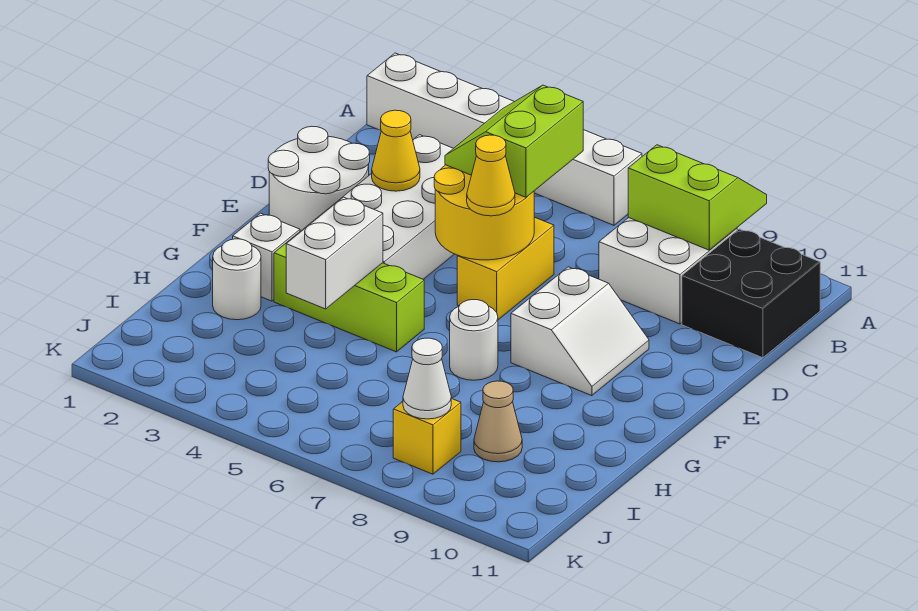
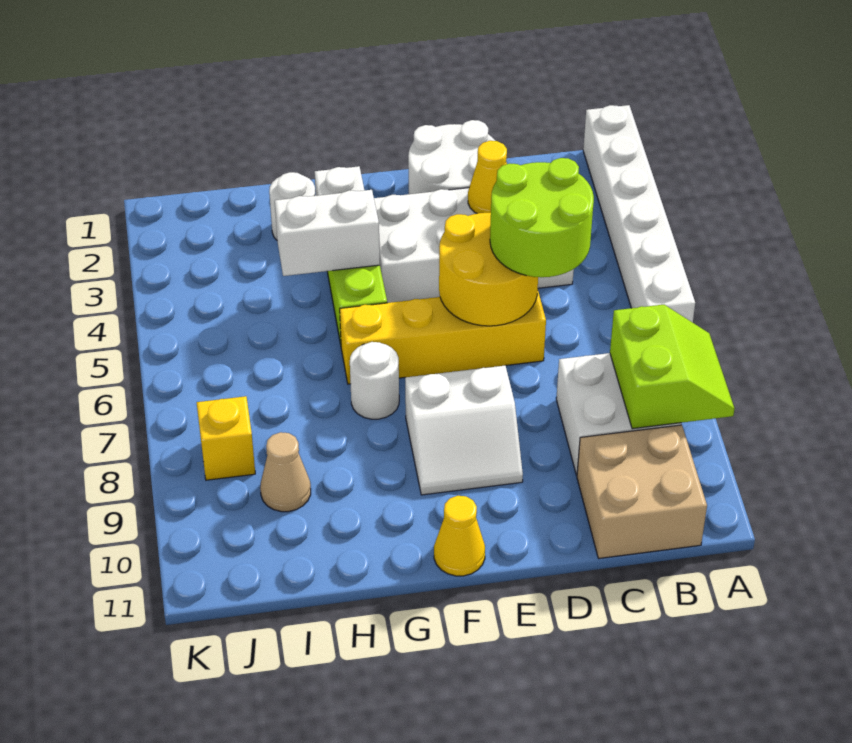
black brick B10:C11 level 1 -> tan brick B10:C11 level 1
lime slope C5:D6 level 3 top 6 -> lime round brick C5:D6 level 3
yellow brick D6:E6 level 1 -> yellow brick D6:G6 level 1
yellow cone E6 level 3 -> yellow cone F11 level 1
white cone J8 level 2 -> none

